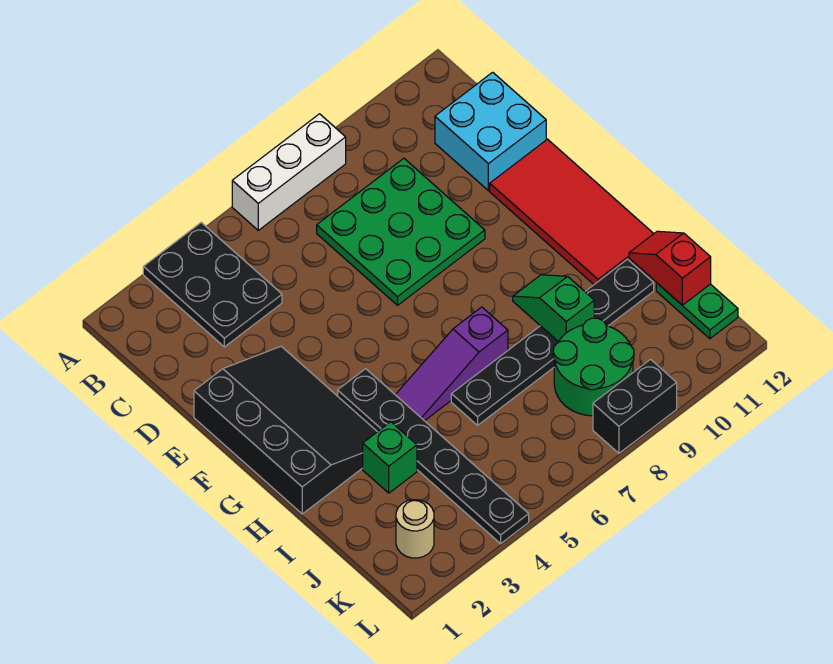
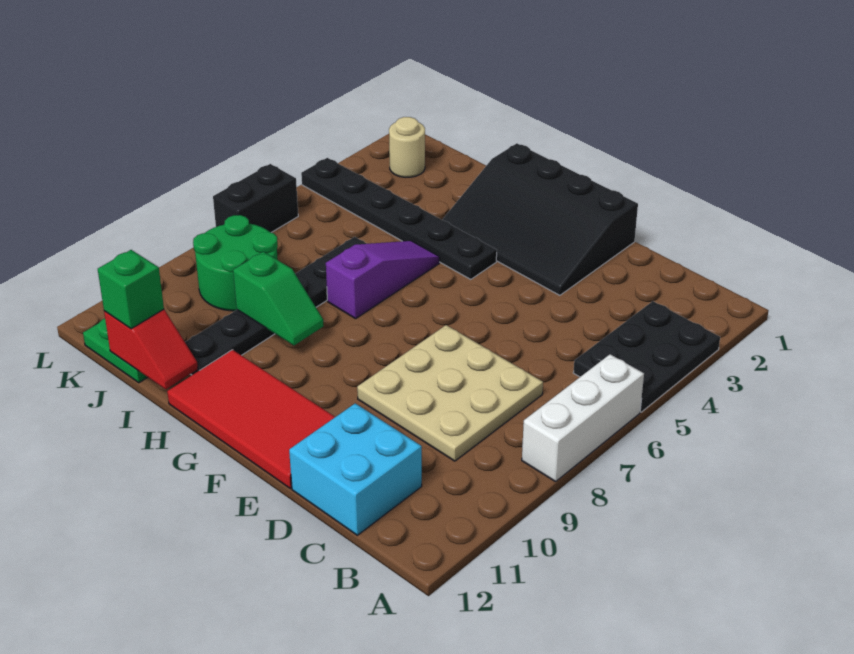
black plate A3:C4 level 1 -> black plate A3:B5 level 1
green plate C7:E9 level 1 -> tan plate C7:E9 level 1
green brick I3 level 1 -> green brick J12 level 3
black brick L8:L9 level 1 -> black brick L6:L7 level 1

